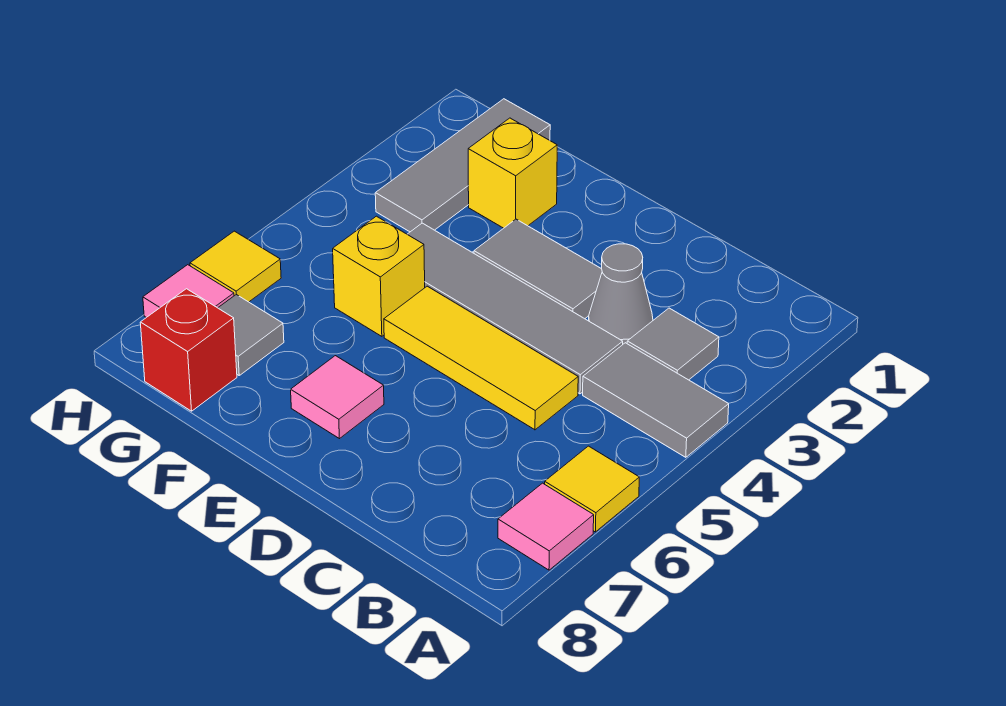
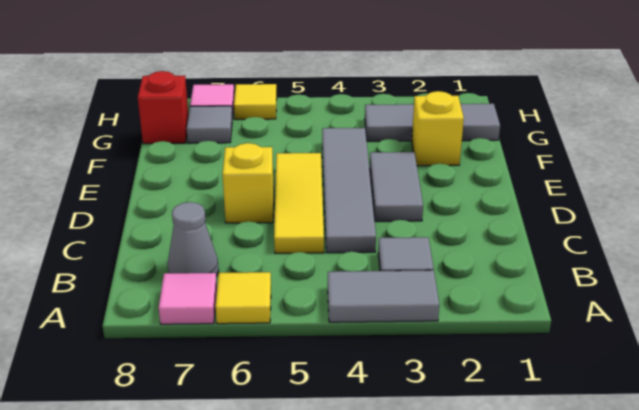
grey tile A4:B4 level 1 -> grey tile A3:A4 level 1
grey cone C3 level 1 -> grey cone B7 level 1
pink tile E7 level 1 -> none
yellow brick F5 level 1 -> yellow brick D6 level 1

